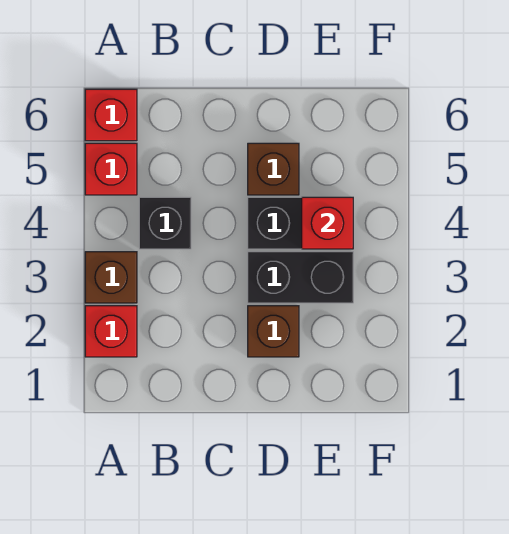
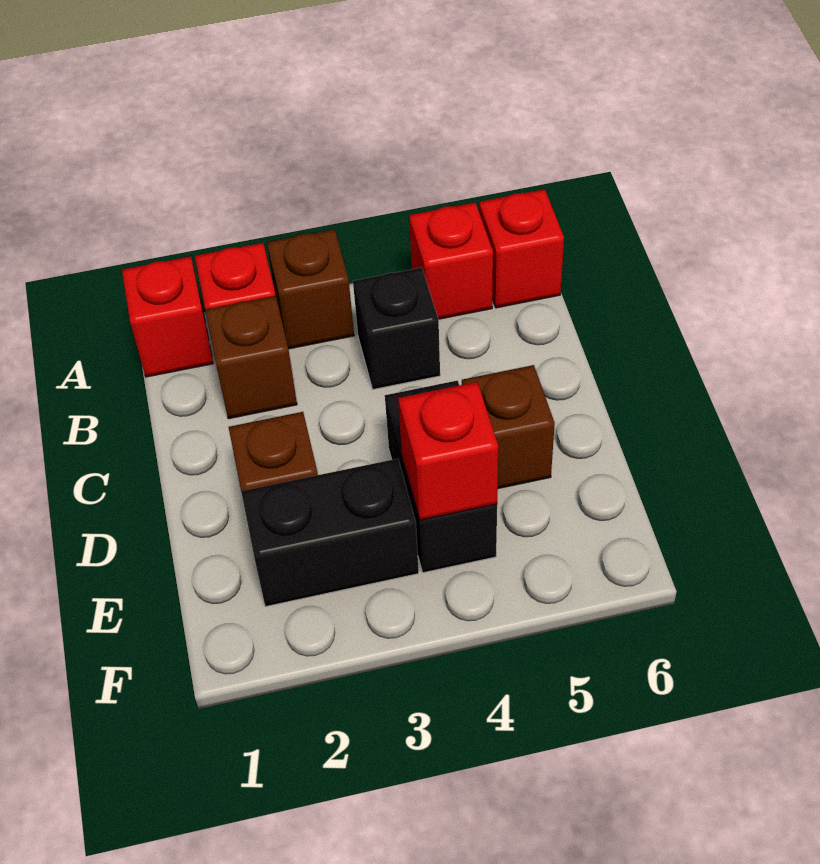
none -> red brick A1 level 1
none -> brown brick B2 level 1
black brick D3:E3 level 1 -> black brick E2:E3 level 1

